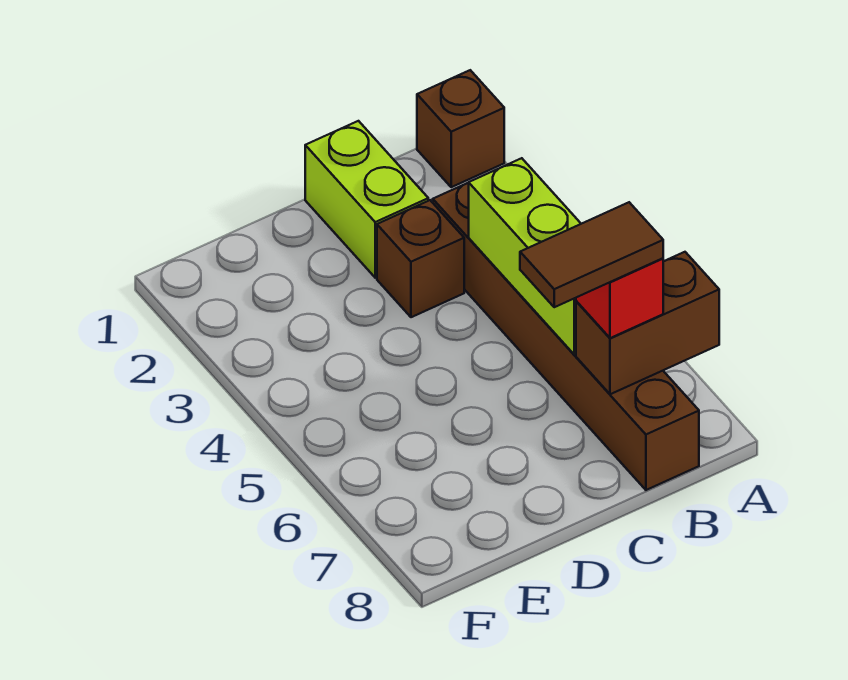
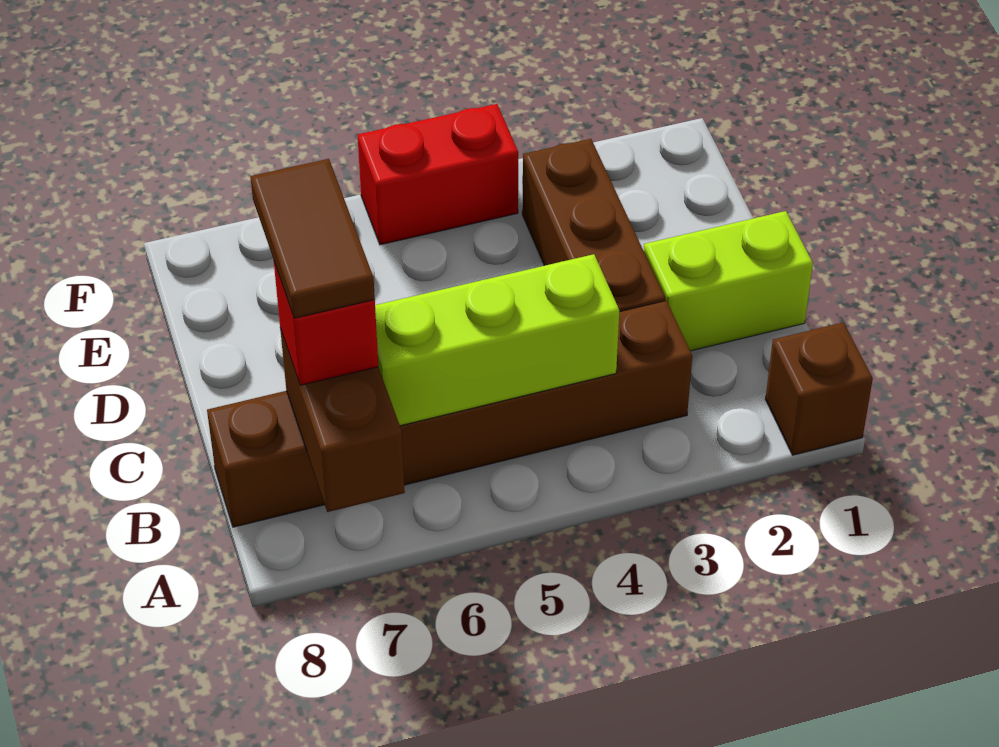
brown brick C3 level 1 -> brown brick C3:E3 level 1
none -> red brick F4:F5 level 1

